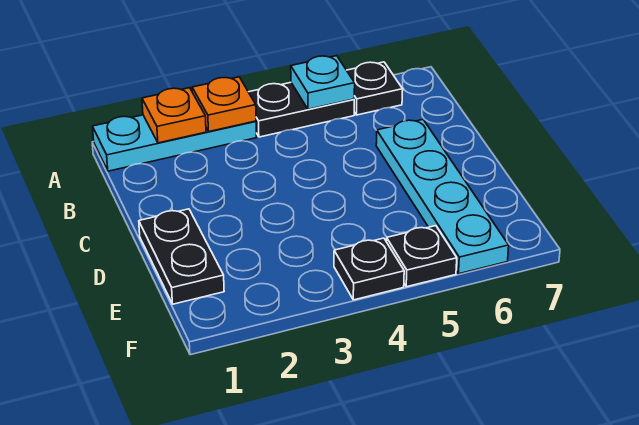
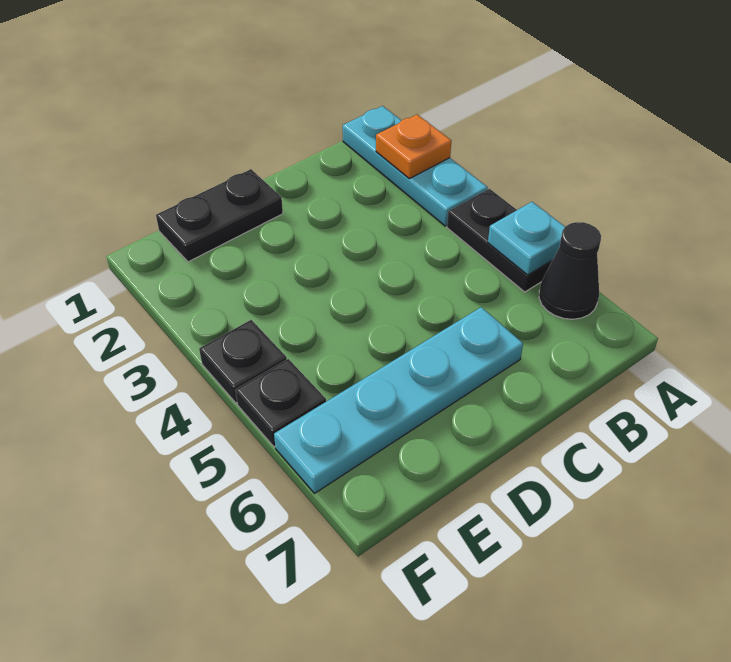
orange plate A3 level 2 -> none
black plate A6 level 1 -> black cone A6 level 1

